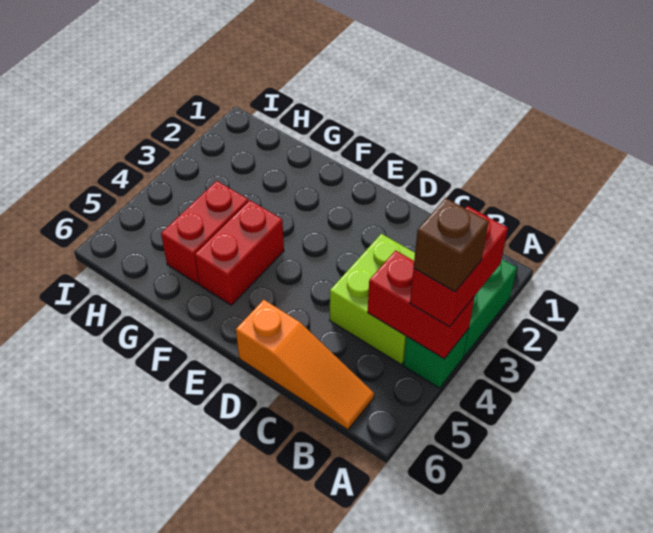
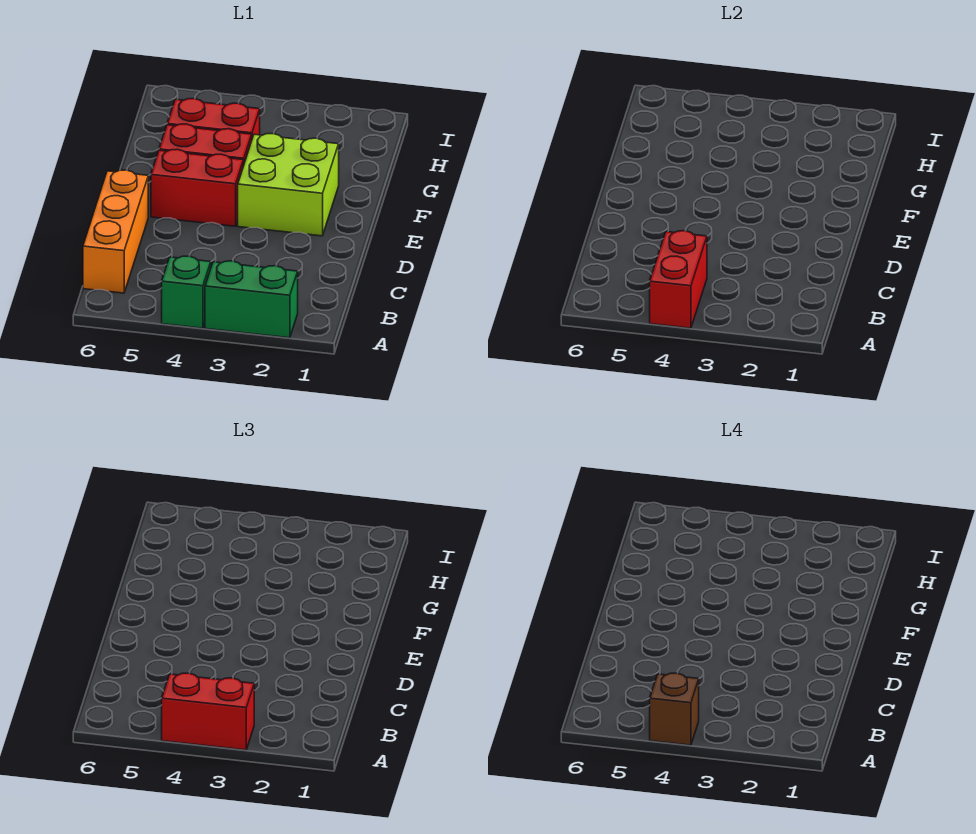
lime brick B3:C4 level 1 -> lime brick E2:F3 level 1
orange slope B6:D6 level 1 top D -> orange brick B6:D6 level 1
none -> red brick E4:E5 level 1

